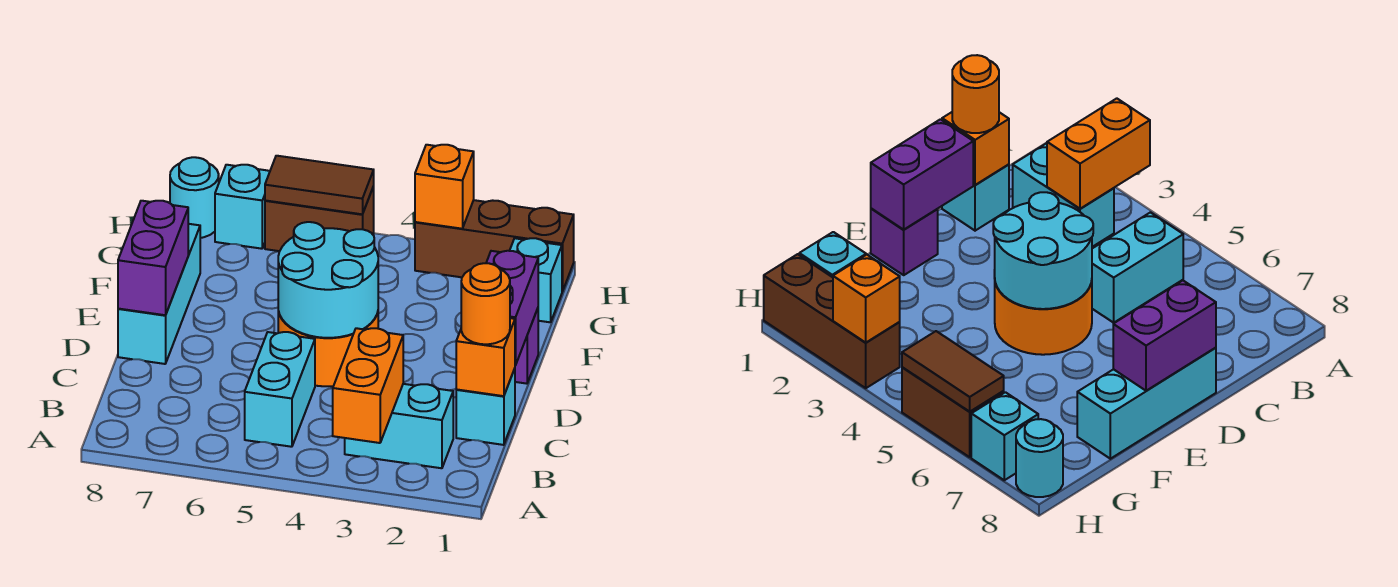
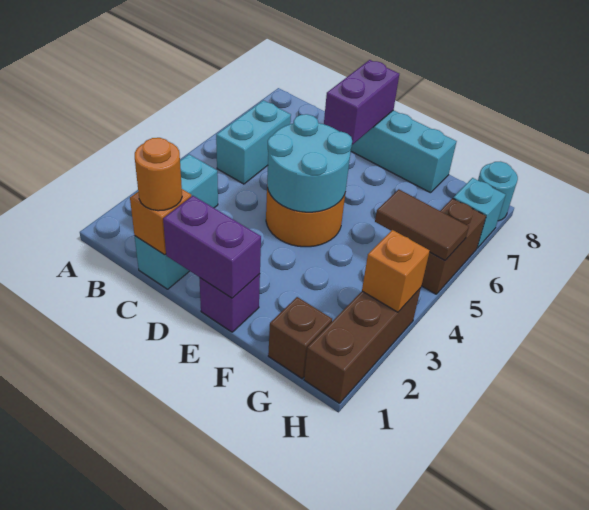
orange brick A3:B3 level 2 -> none
cyan brick B5:C5 level 1 -> cyan brick B5:B6 level 1
purple brick D8:E8 level 2 -> purple brick D7:D8 level 2
cyan brick G1 level 1 -> brown brick G1 level 1
brown tile H5:H6 level 2 -> brown tile G5:H5 level 2

